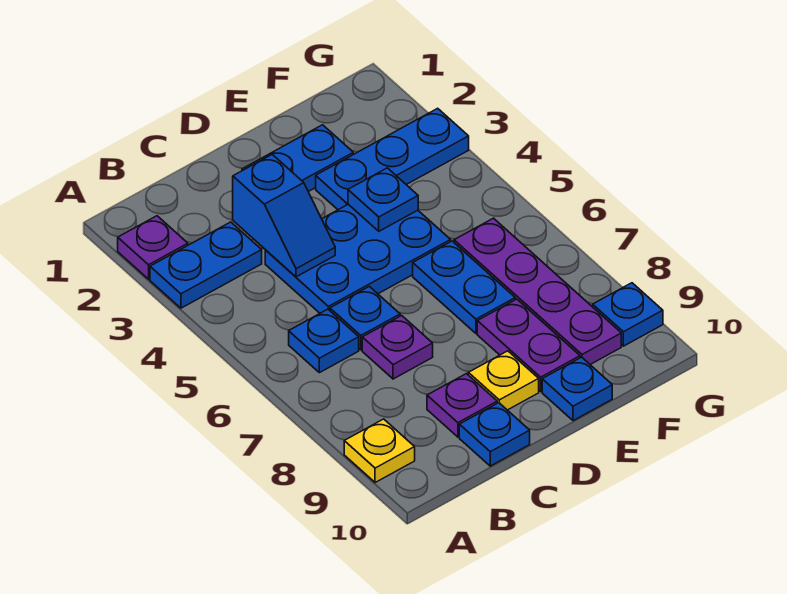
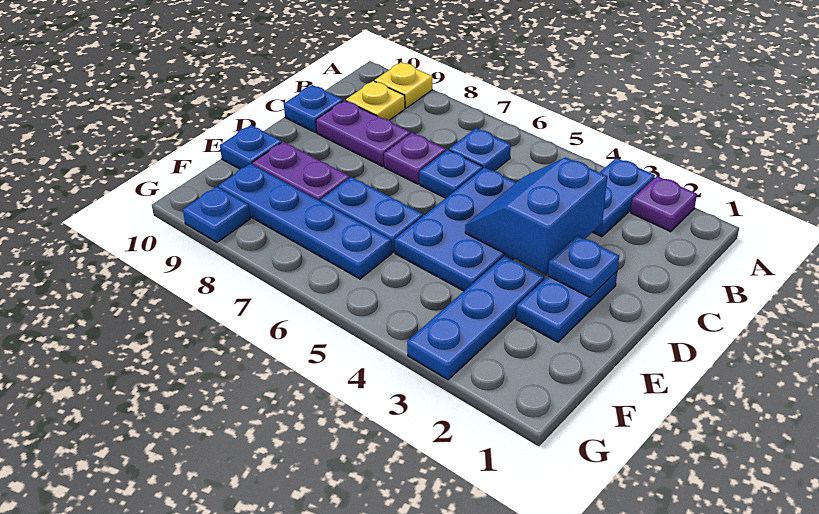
blue slope C3:C4 level 2 top 3 -> blue slope C3:D4 level 2 top 3
purple plate C9 level 1 -> purple plate C8:C9 level 1
yellow plate D9 level 1 -> yellow plate B9 level 1
blue plate E4 level 2 -> blue plate D2 level 2
purple plate F6:F9 level 1 -> blue plate F6:F9 level 1

